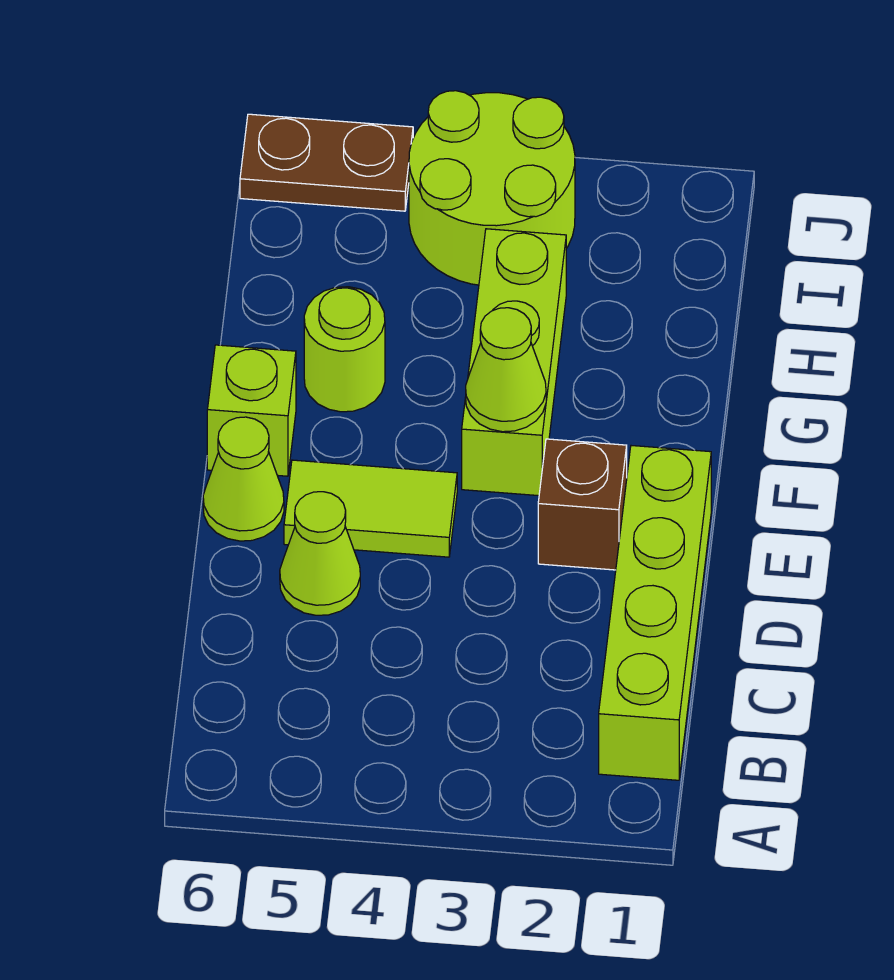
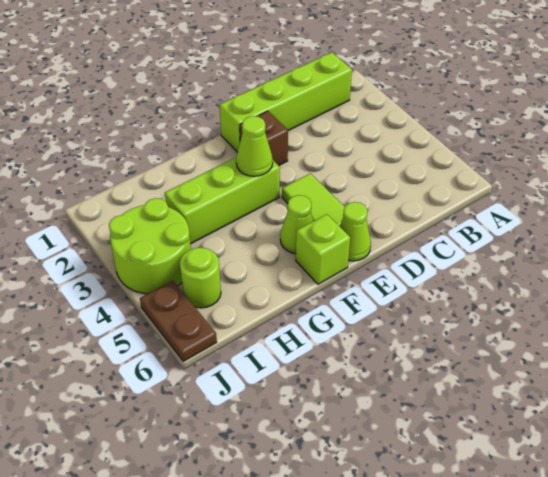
lime cone D5 level 1 -> lime cone F5 level 1
lime round brick G5 level 1 -> lime round brick I5 level 1

